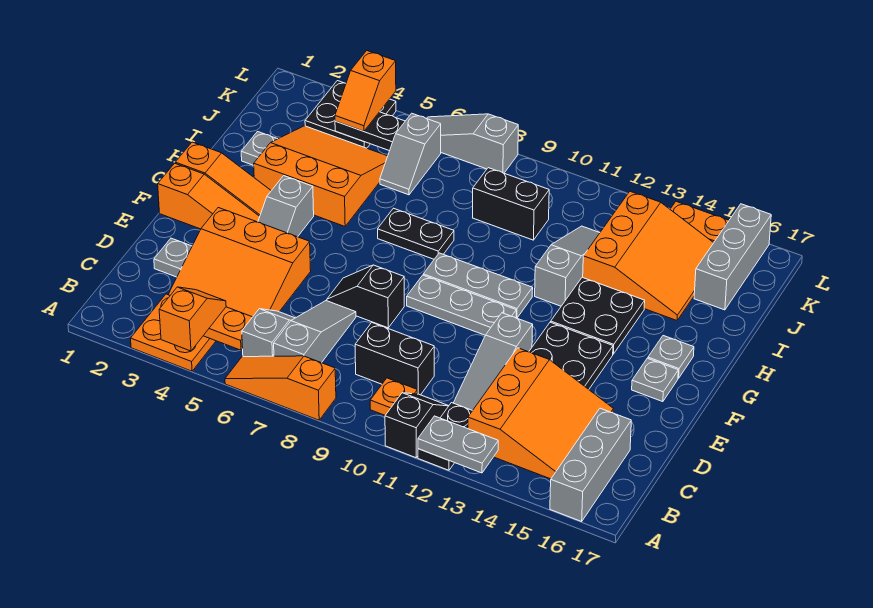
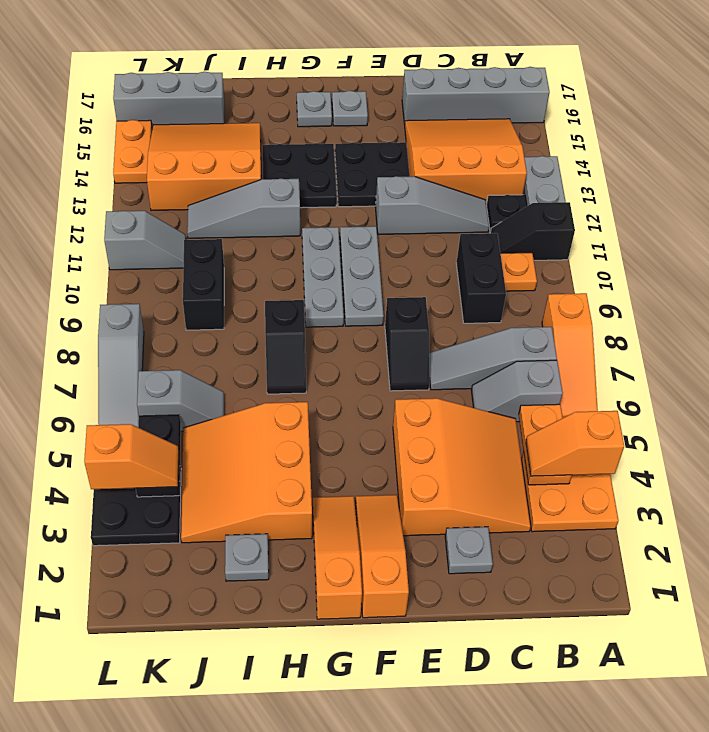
grey brick A16:C16 level 1 -> grey brick A16:D16 level 1
grey slope F4:G4 level 1 top G -> grey slope K11:L11 level 1 top L
black plate H7:H8 level 1 -> black slope H7:H8 level 1 top 8

